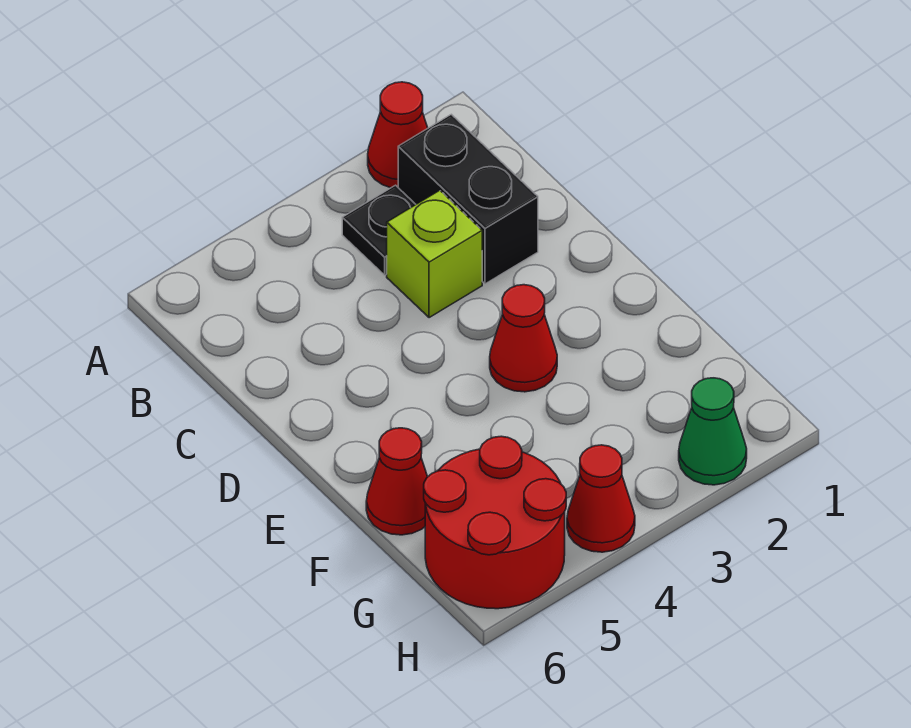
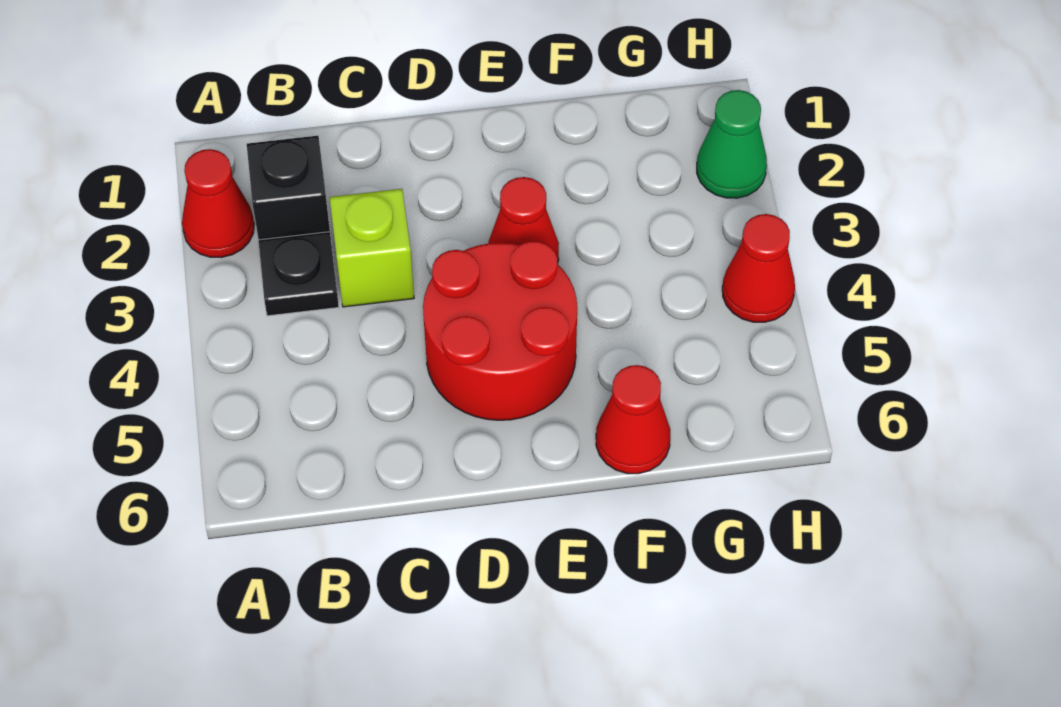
black brick B2:C2 level 1 -> black brick B2 level 1
red round brick G5:H6 level 1 -> red round brick D4:E5 level 1

